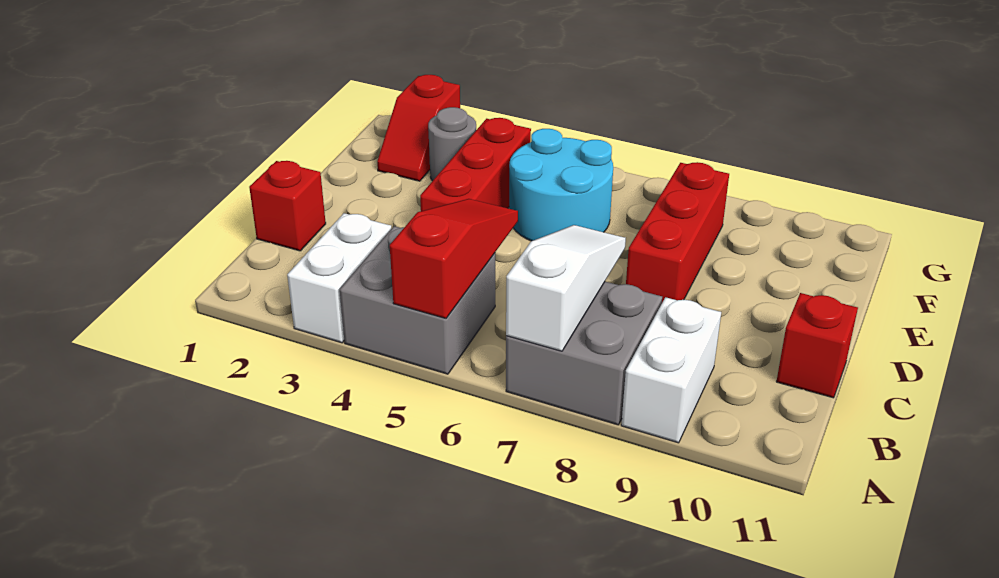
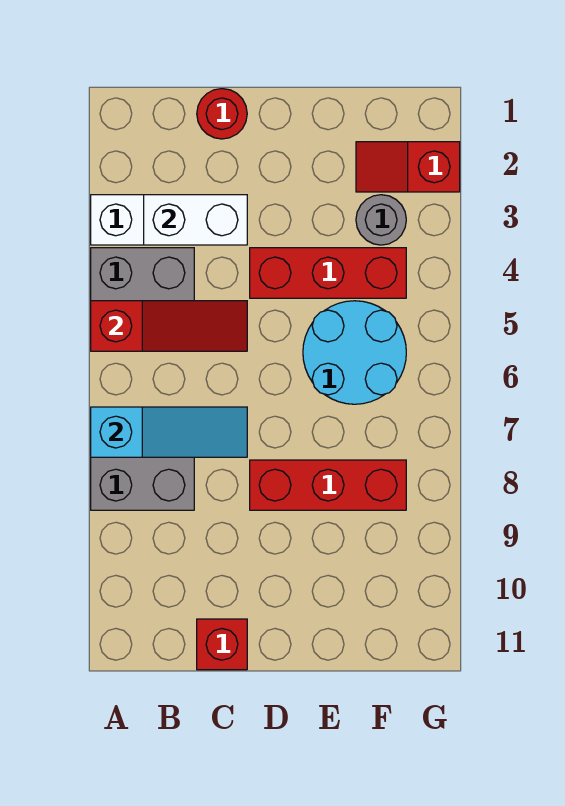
white slope A7:C7 level 2 top A -> cyan slope A7:C7 level 2 top A
white brick A9:B9 level 1 -> white brick B3:C3 level 2
red brick C1 level 1 -> red round brick C1 level 1

